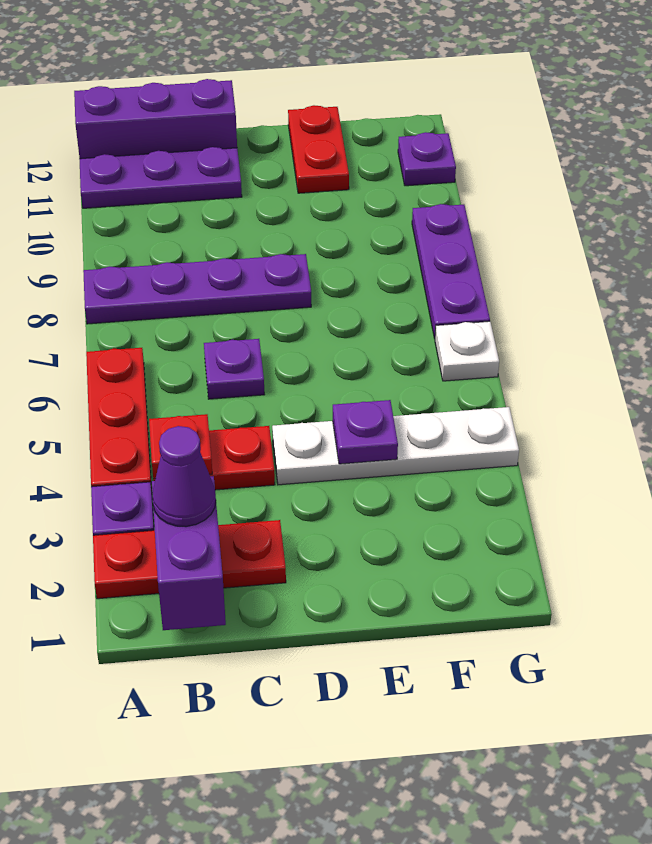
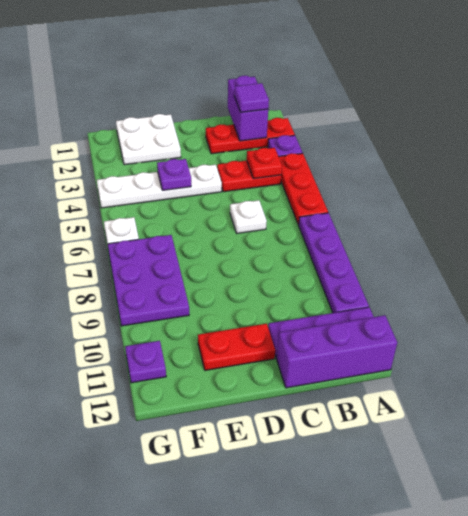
purple plate A8:D8 level 1 -> purple plate A7:A10 level 1
purple cone B2 level 3 -> purple tile B2 level 3
purple plate C6 level 1 -> white plate C6 level 1
none -> white plate E1:F2 level 1
red plate E11:E12 level 1 -> red plate D11:E11 level 1
purple plate G7:G9 level 1 -> purple plate F7:G9 level 1

